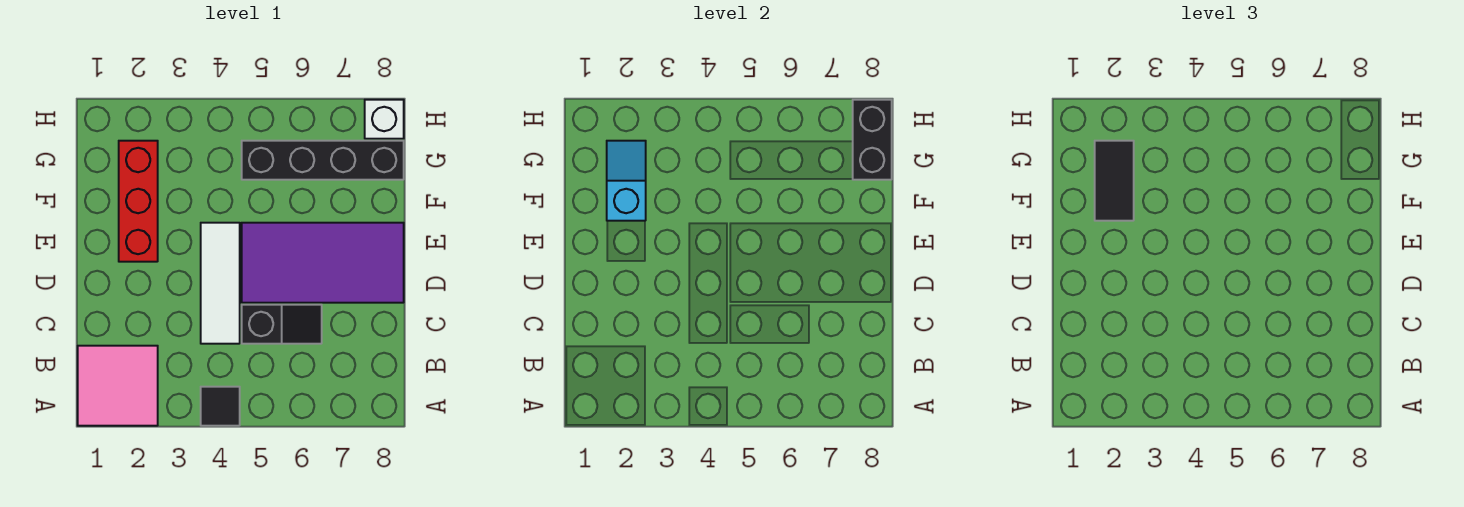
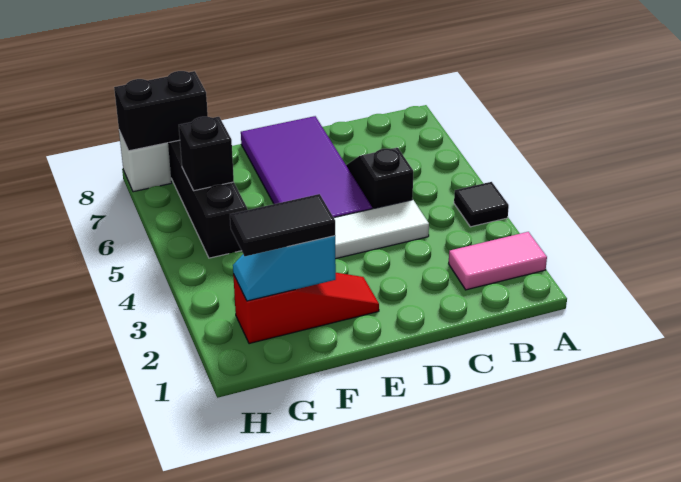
pink tile A1:B2 level 1 -> pink tile A2:B2 level 1
red brick E2:G2 level 1 -> red slope E2:G2 level 1 top G
none -> black brick G6 level 2

